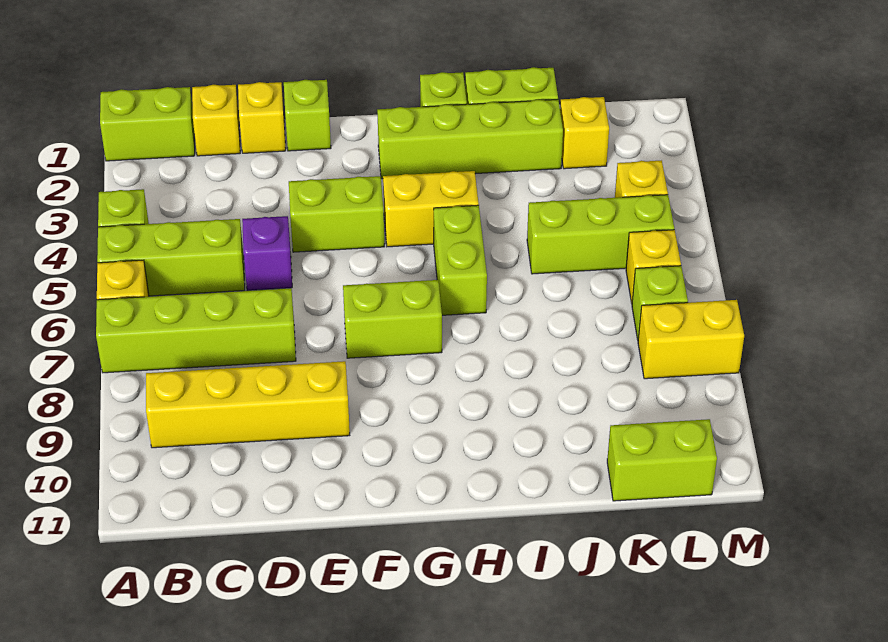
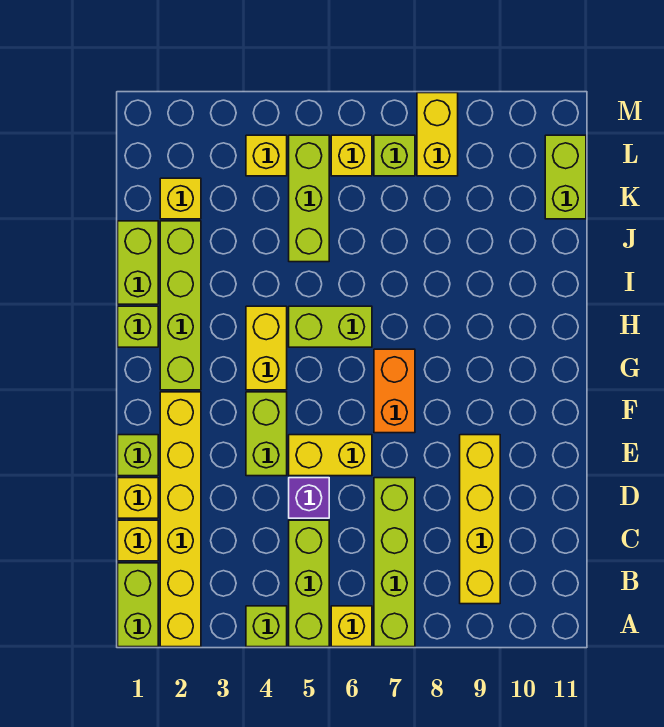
none -> yellow brick A2:F2 level 1
none -> yellow brick E5:E6 level 1
lime brick F7:G7 level 1 -> orange brick F7:G7 level 1

